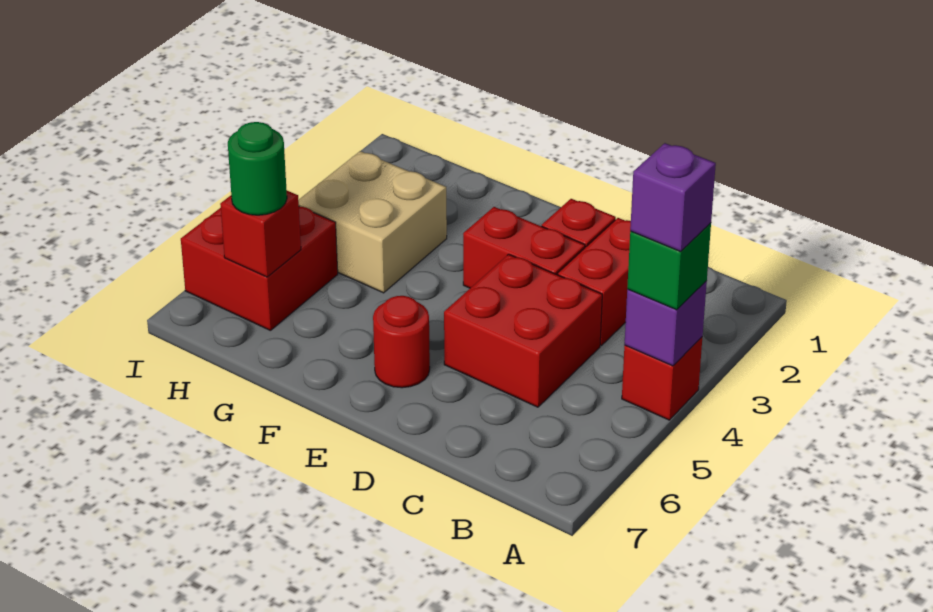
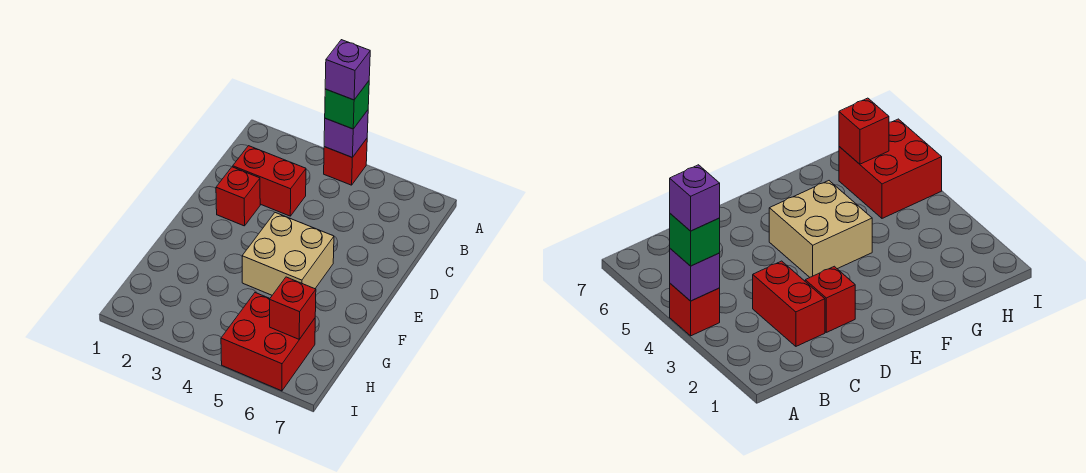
red brick C4:D5 level 1 -> none
red brick D3:E3 level 1 -> none
red round brick E6 level 1 -> none
tan brick G3:H4 level 1 -> tan brick E4:F5 level 1
green round brick H6 level 3 -> none

